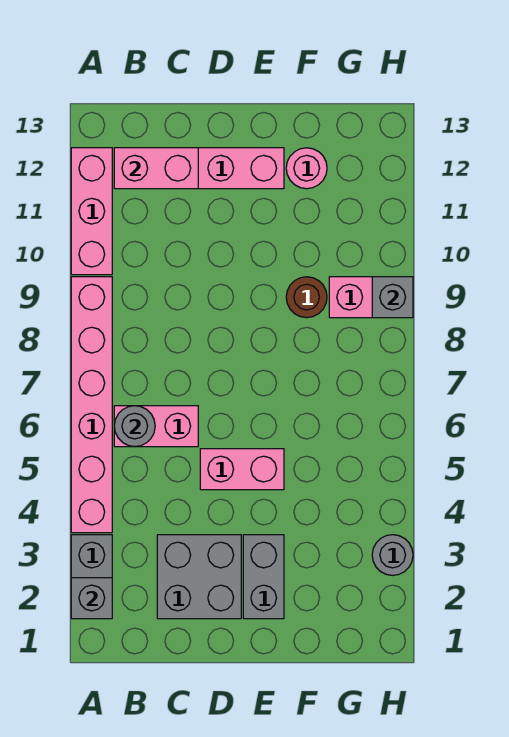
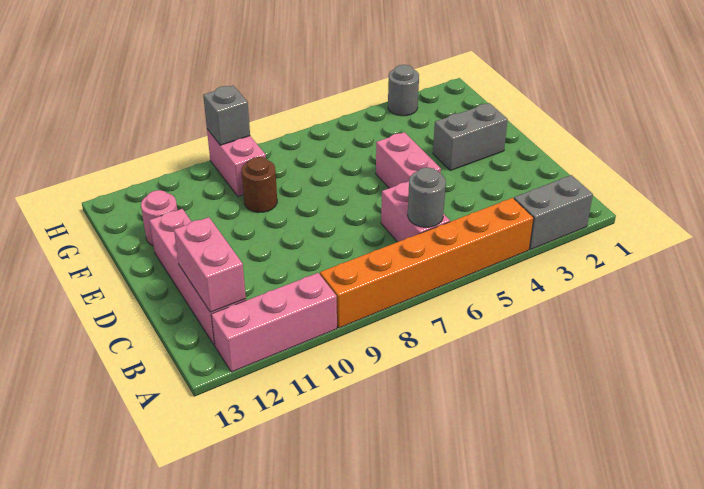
grey brick A2 level 2 -> none
pink brick A4:A9 level 1 -> orange brick A4:A9 level 1
grey brick C2:D3 level 1 -> none

